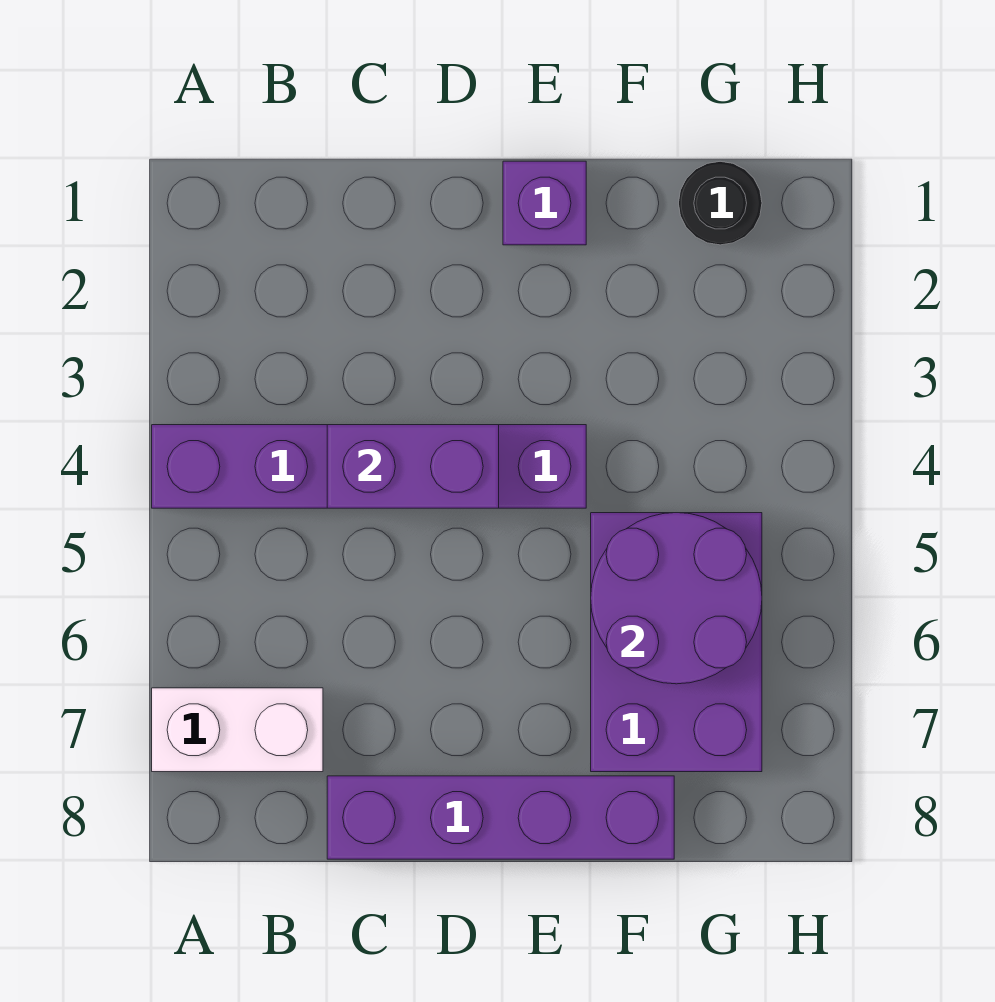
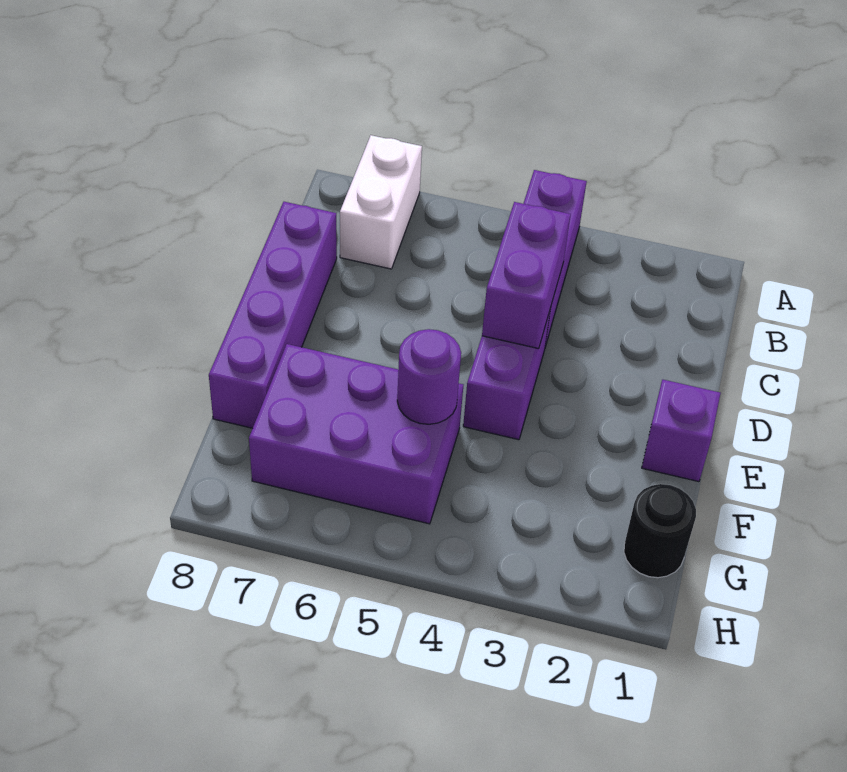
purple round brick F5:G6 level 2 -> purple round brick F5 level 2

